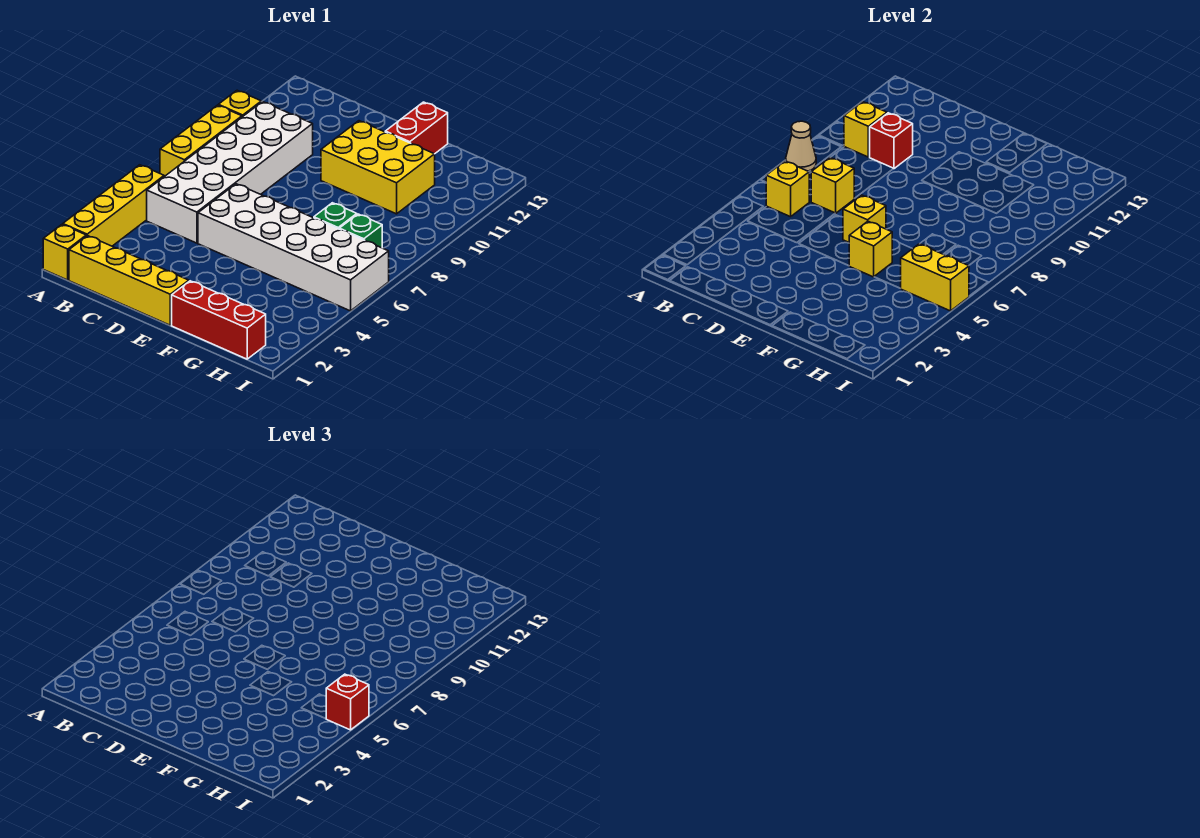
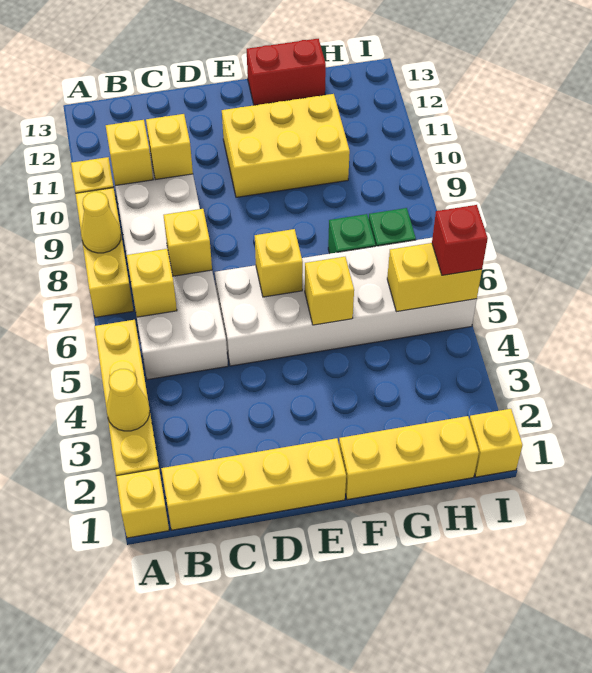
none -> yellow cone A3 level 2
tan cone A8 level 2 -> yellow cone A8 level 2
red brick C10 level 2 -> yellow brick C10 level 2
red brick F1:H1 level 1 -> yellow brick F1:H1 level 1
red brick F12:F13 level 1 -> red brick F13:G13 level 1
none -> yellow brick I1 level 1

